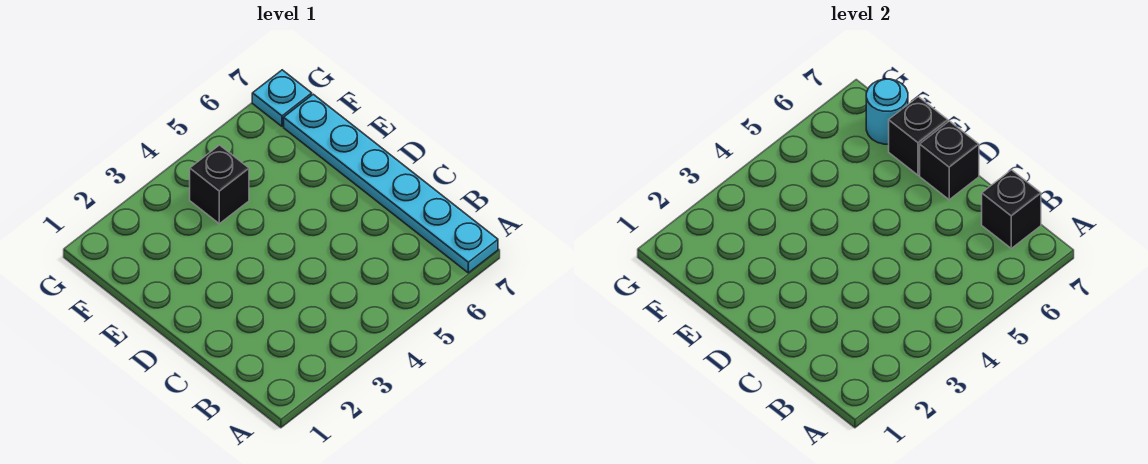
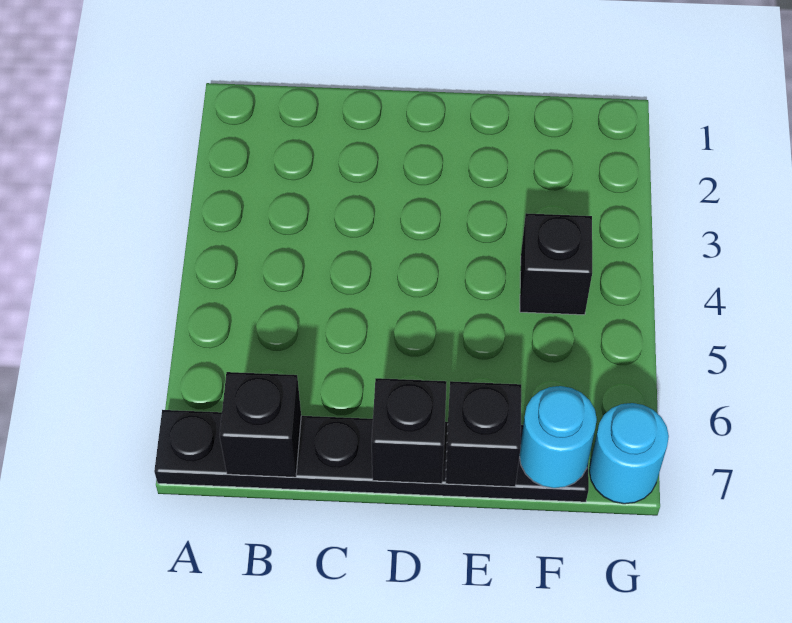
cyan plate A7:F7 level 1 -> black plate A7:F7 level 1
cyan plate G7 level 1 -> cyan round brick G7 level 1

